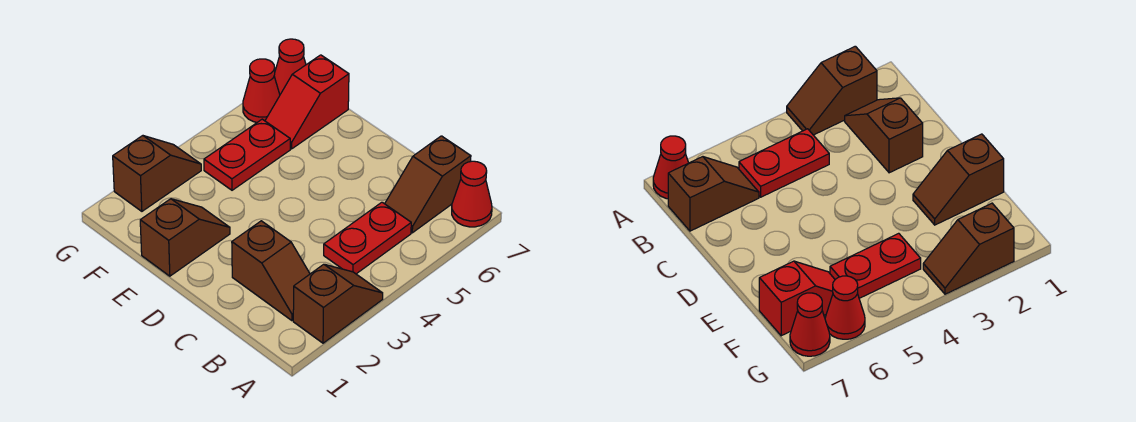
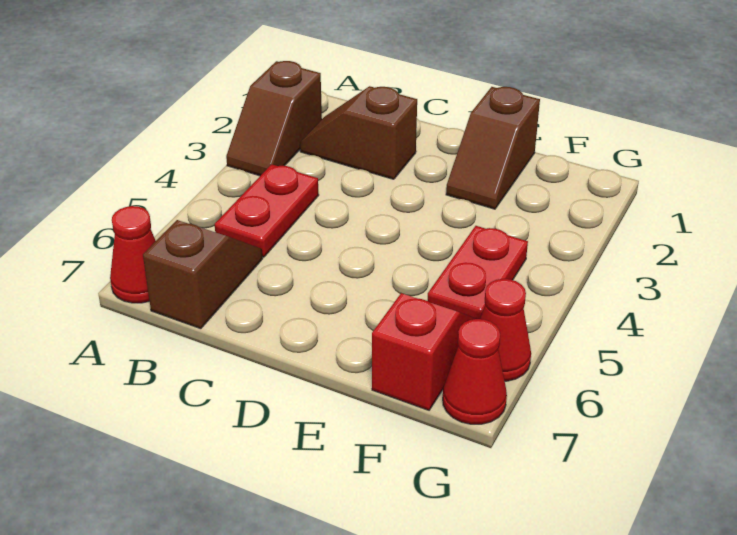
brown slope G2:G3 level 1 top 2 -> none

